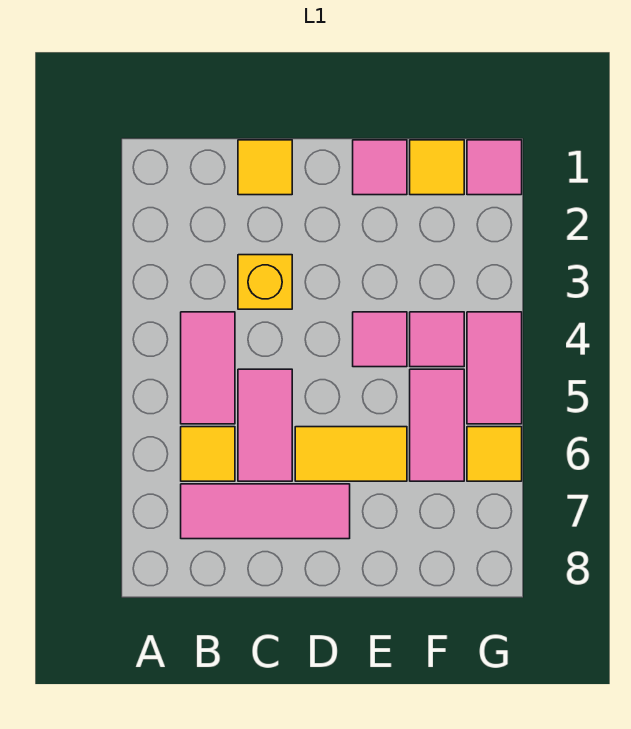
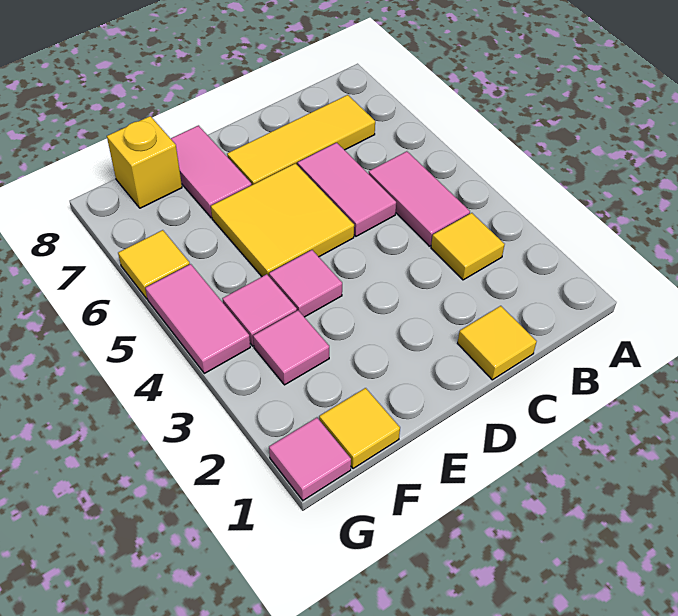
yellow tile B6 level 1 -> yellow tile B3 level 1
pink tile B7:D7 level 1 -> yellow tile B7:D7 level 1
yellow brick C3 level 1 -> yellow brick F8 level 1
yellow tile D6:E6 level 1 -> yellow tile D5:E6 level 1
pink tile E1 level 1 -> pink tile F3 level 1
pink tile F5:F6 level 1 -> pink tile E7:E8 level 1

